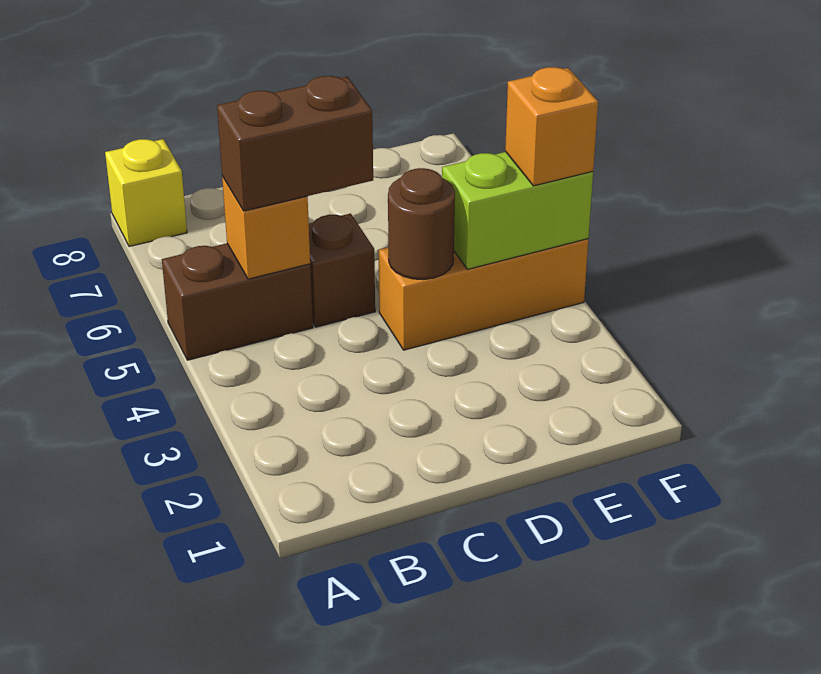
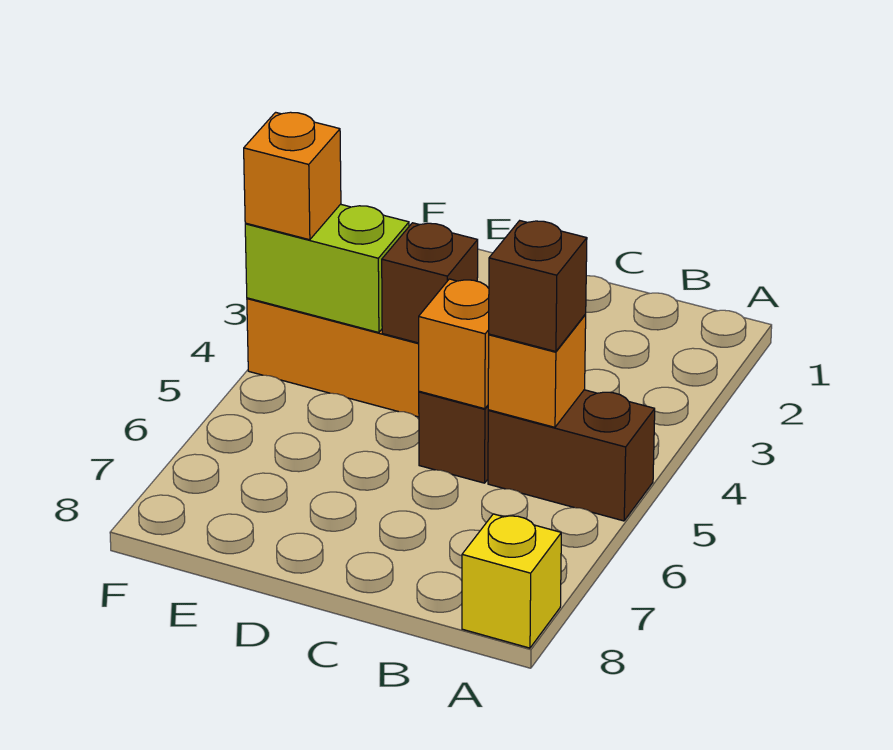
brown brick B5:C5 level 3 -> brown brick B5 level 3
none -> orange brick C5 level 2
brown round brick D4 level 2 -> brown brick D4 level 2

